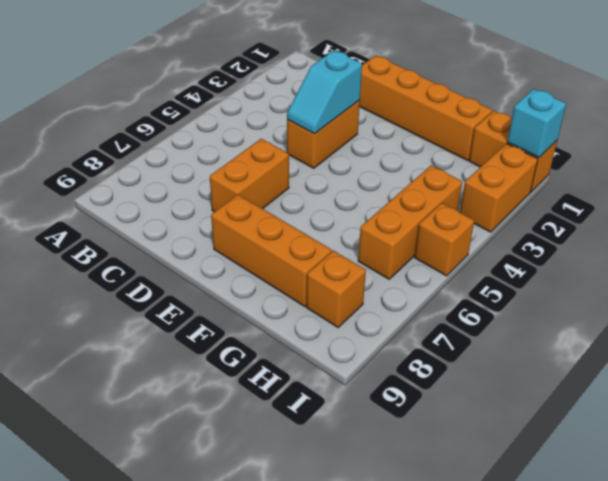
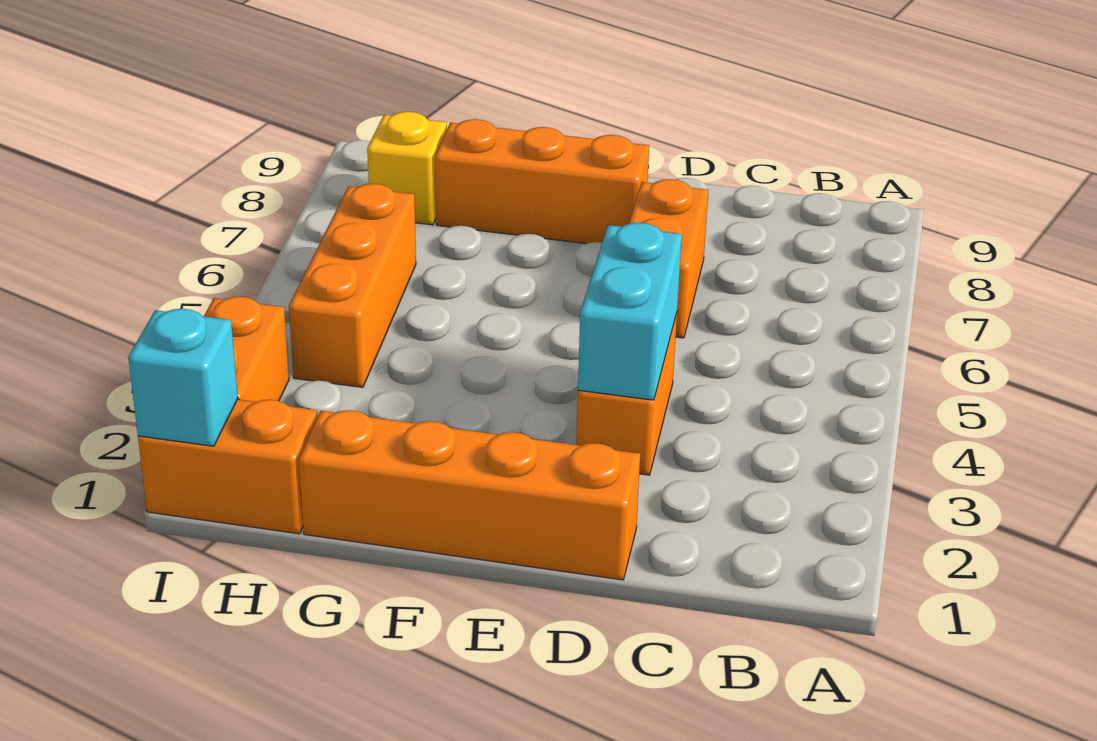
cyan slope D3:D4 level 2 top 3 -> cyan brick D3:D4 level 2
orange brick H8 level 1 -> yellow brick H8 level 1
orange brick I5 level 1 -> none

